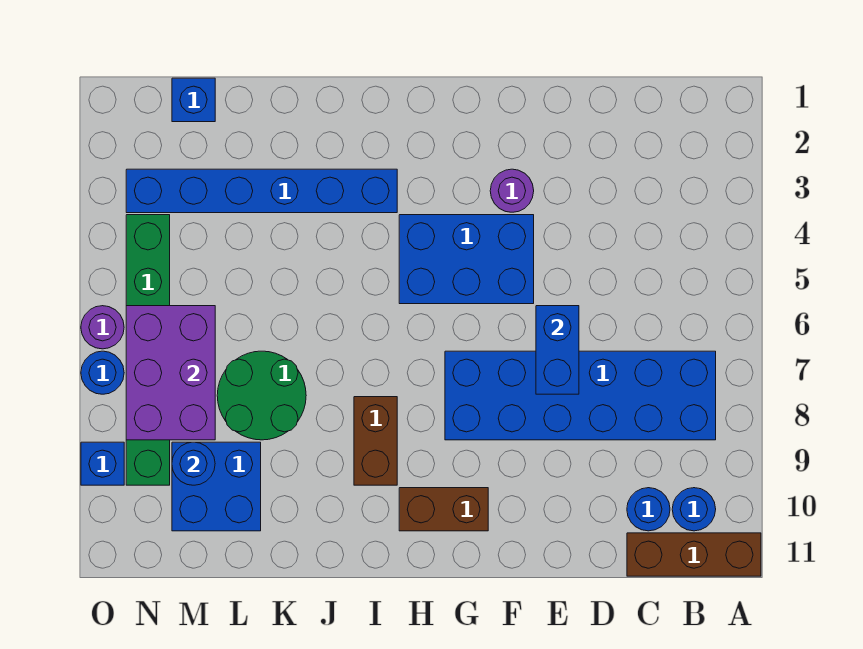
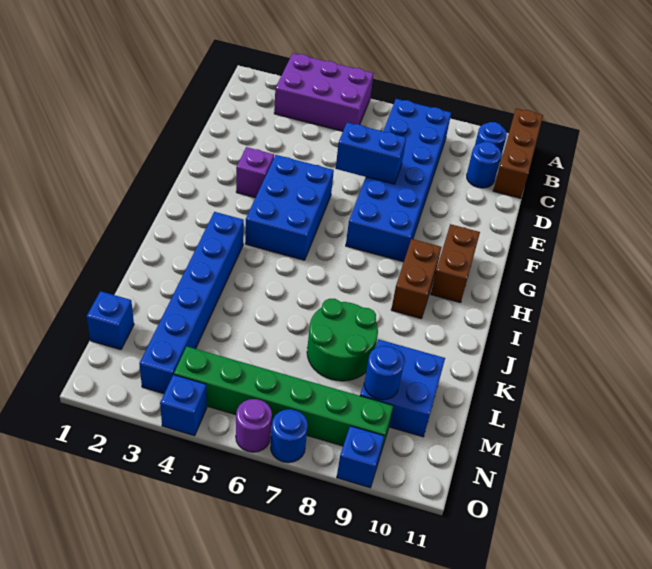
purple round brick F3 level 1 -> purple brick F3 level 1
brown brick I8:I9 level 1 -> brown brick H9:I9 level 1
purple brick M6:N8 level 2 -> purple brick A3:B5 level 1
none -> blue brick O4 level 1

